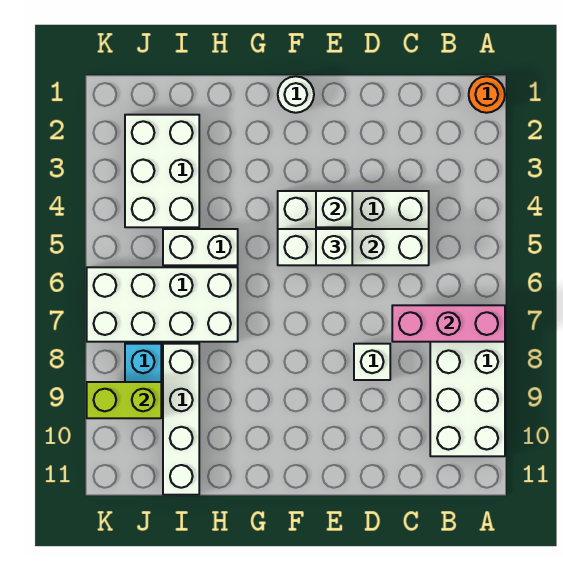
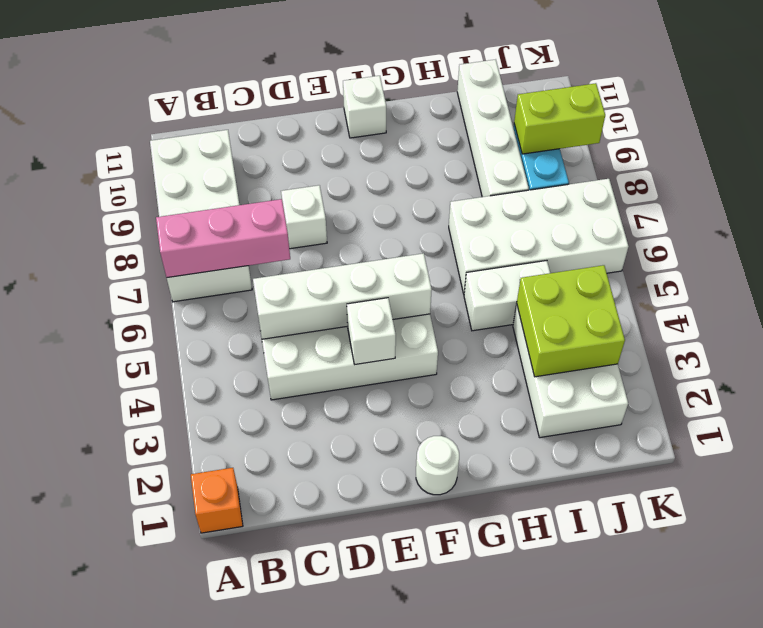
orange round brick A1 level 1 -> orange brick A1 level 1
white brick E5 level 3 -> white brick F11 level 1
none -> lime brick I3:J4 level 2

